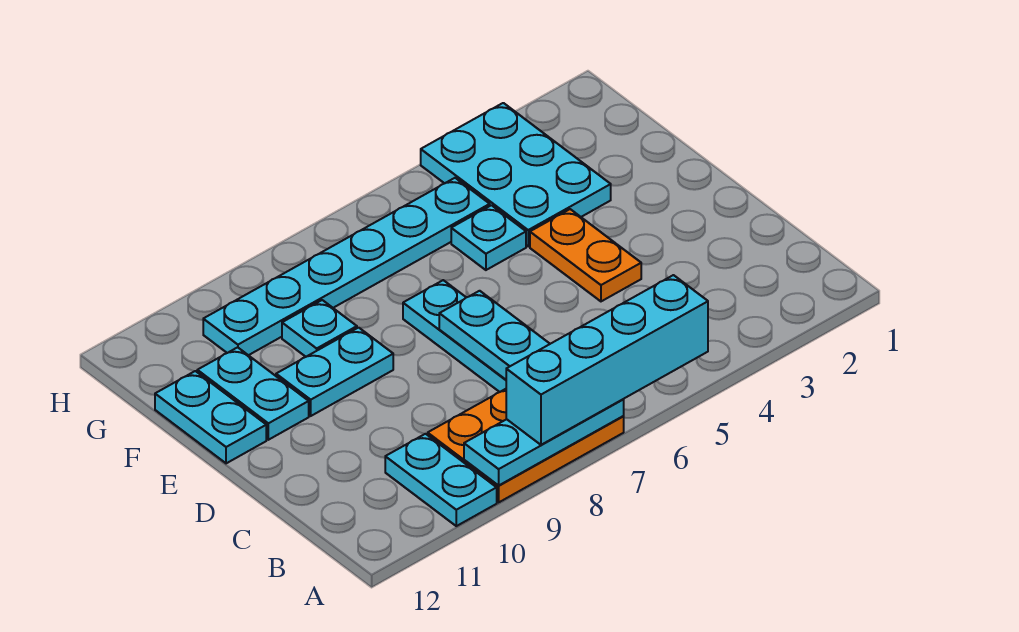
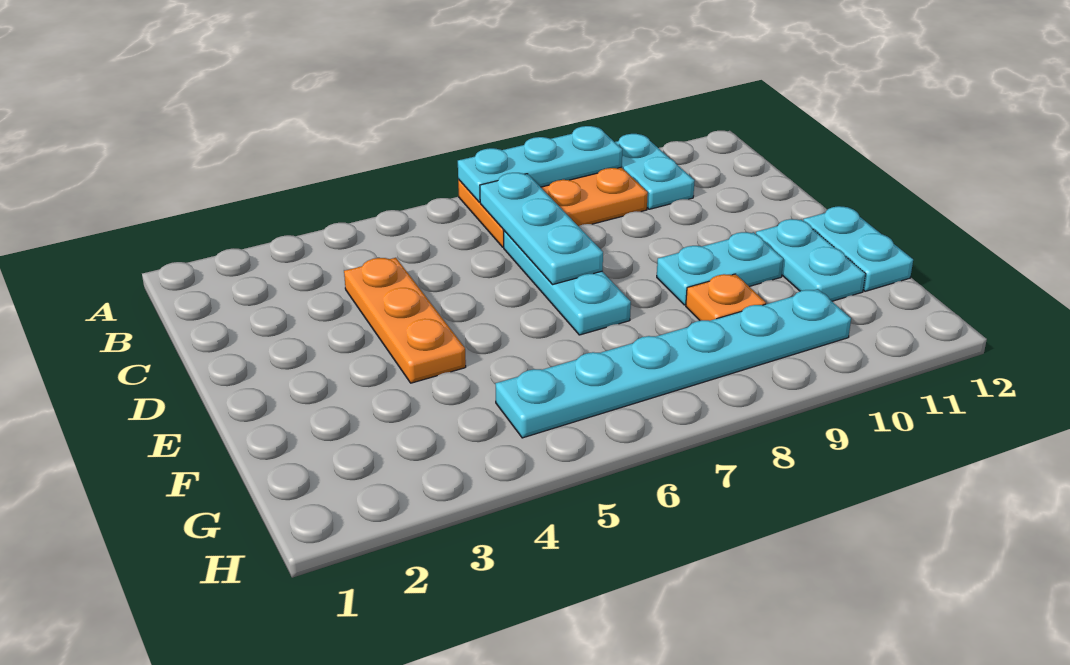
cyan brick A5:A8 level 3 -> none
orange plate D4:E4 level 1 -> orange plate C4:E4 level 1
cyan plate F3:H4 level 1 -> none
cyan plate F5 level 1 -> none
cyan plate F9 level 1 -> orange plate F9 level 1

